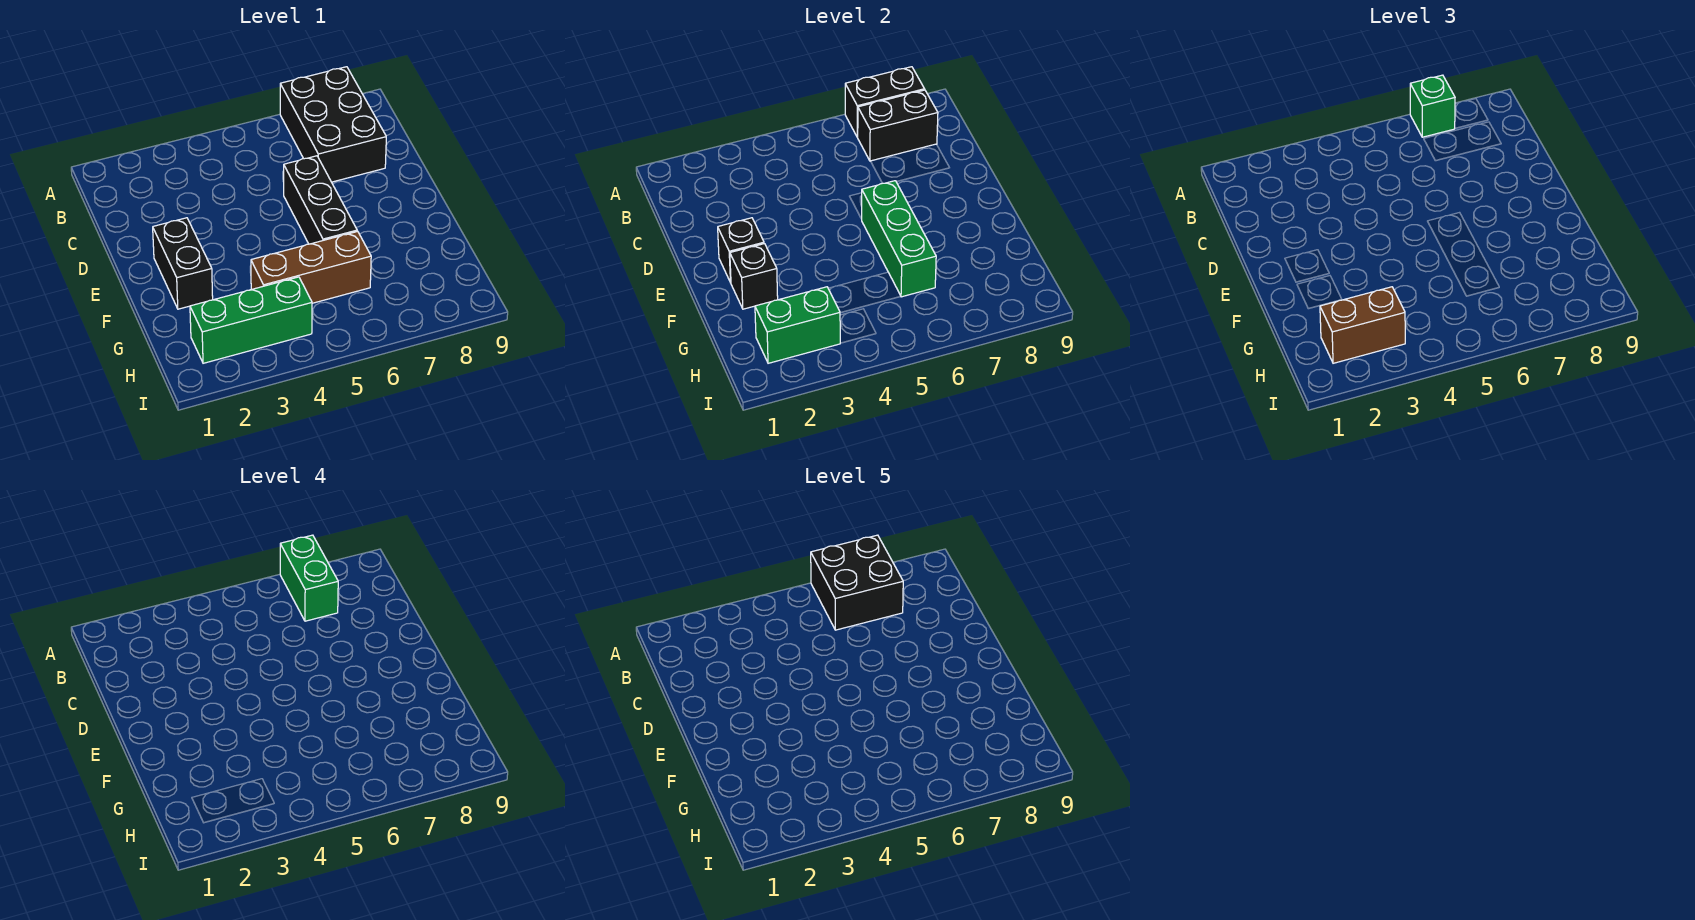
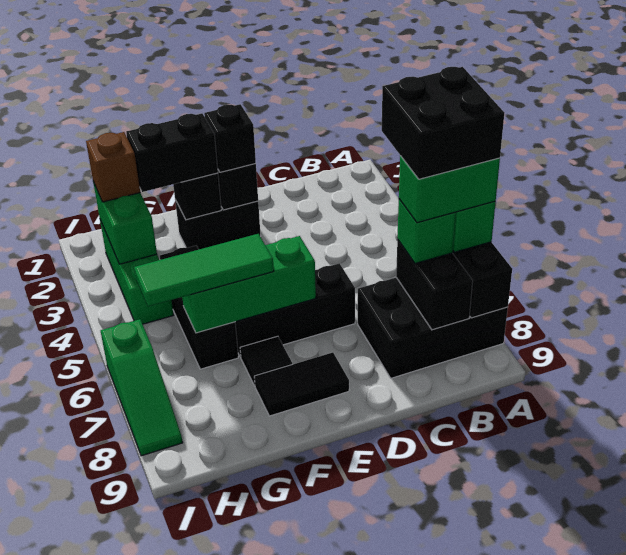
none -> green brick B7 level 3
none -> black brick E2 level 3
none -> black tile E8:F8 level 1
none -> black brick F2:G2 level 3
none -> green tile F6:H6 level 3
none -> black tile F7 level 1
brown brick G4:G6 level 1 -> black brick G4:G6 level 1
brown brick H2:H3 level 3 -> brown brick H2 level 3
none -> green slope I6:I8 level 1 top 6

